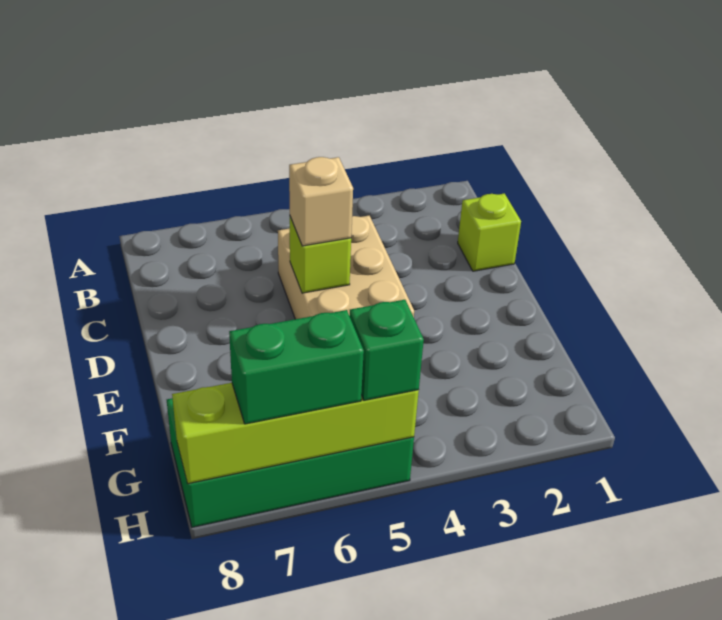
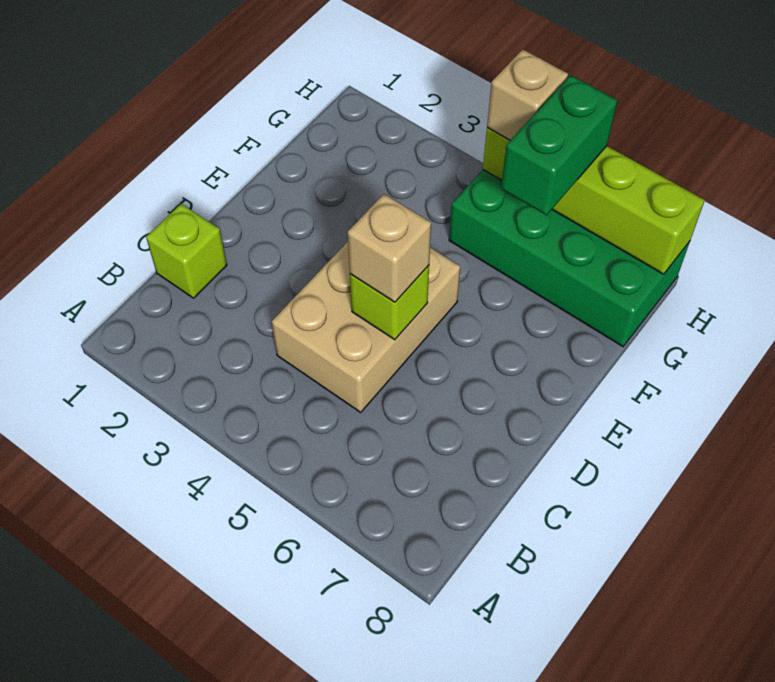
green brick H5 level 3 -> tan brick H5 level 3
green brick H6:H7 level 3 -> green brick G6:H6 level 3

